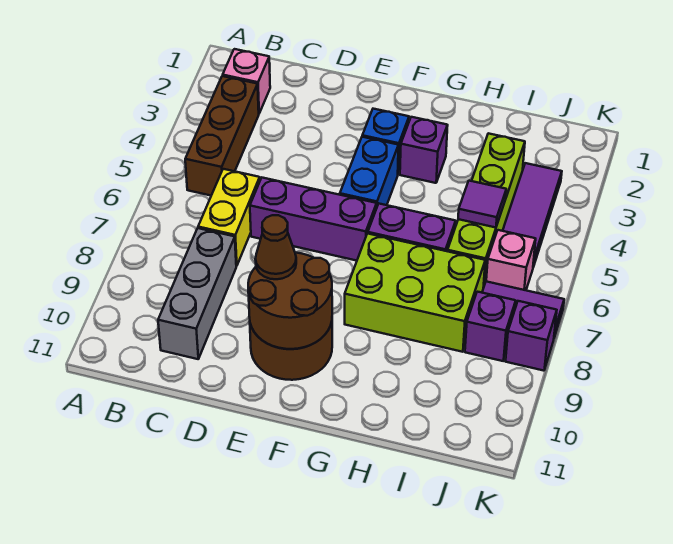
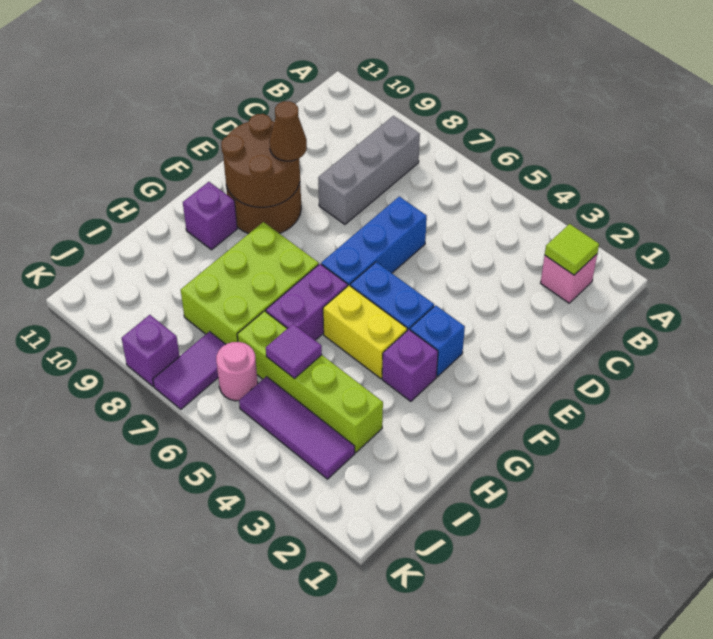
none -> lime tile B2 level 2
brown brick B3:B5 level 1 -> none
yellow brick C6:C7 level 1 -> yellow brick G4:G5 level 1
grey brick C8:C10 level 1 -> grey brick B8:D8 level 1
purple brick D6:F6 level 1 -> blue brick D6:F6 level 1
pink brick J6 level 1 -> pink round brick J6 level 1
purple brick J8 level 1 -> purple brick G10 level 1

